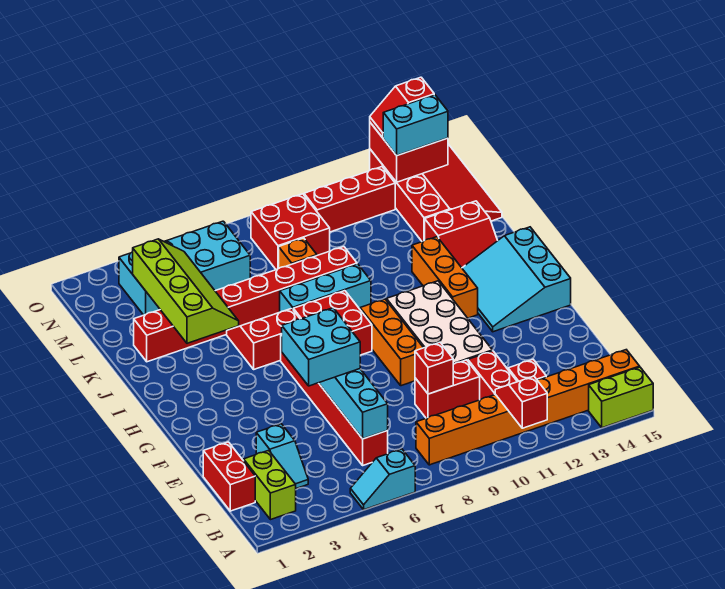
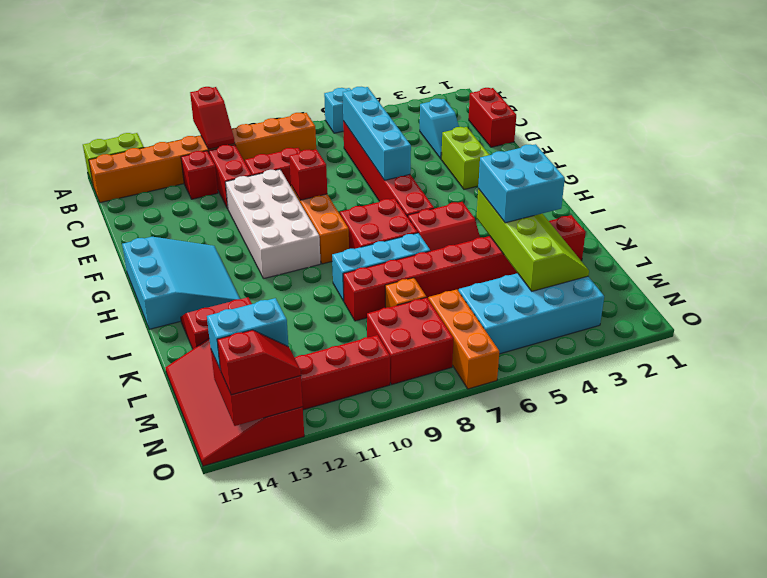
lime brick B2:C2 level 1 -> lime brick E3:F3 level 1
cyan slope C3:D3 level 1 top D -> cyan slope C3:D3 level 1 top C
red brick D9 level 2 -> red brick F9 level 2
cyan brick E5:F6 level 3 -> cyan brick J3:K4 level 3
orange brick H12:J12 level 1 -> orange brick M7:O7 level 1
lime slope J3:M4 level 2 top 3 -> lime slope J3:M4 level 2 top 4

